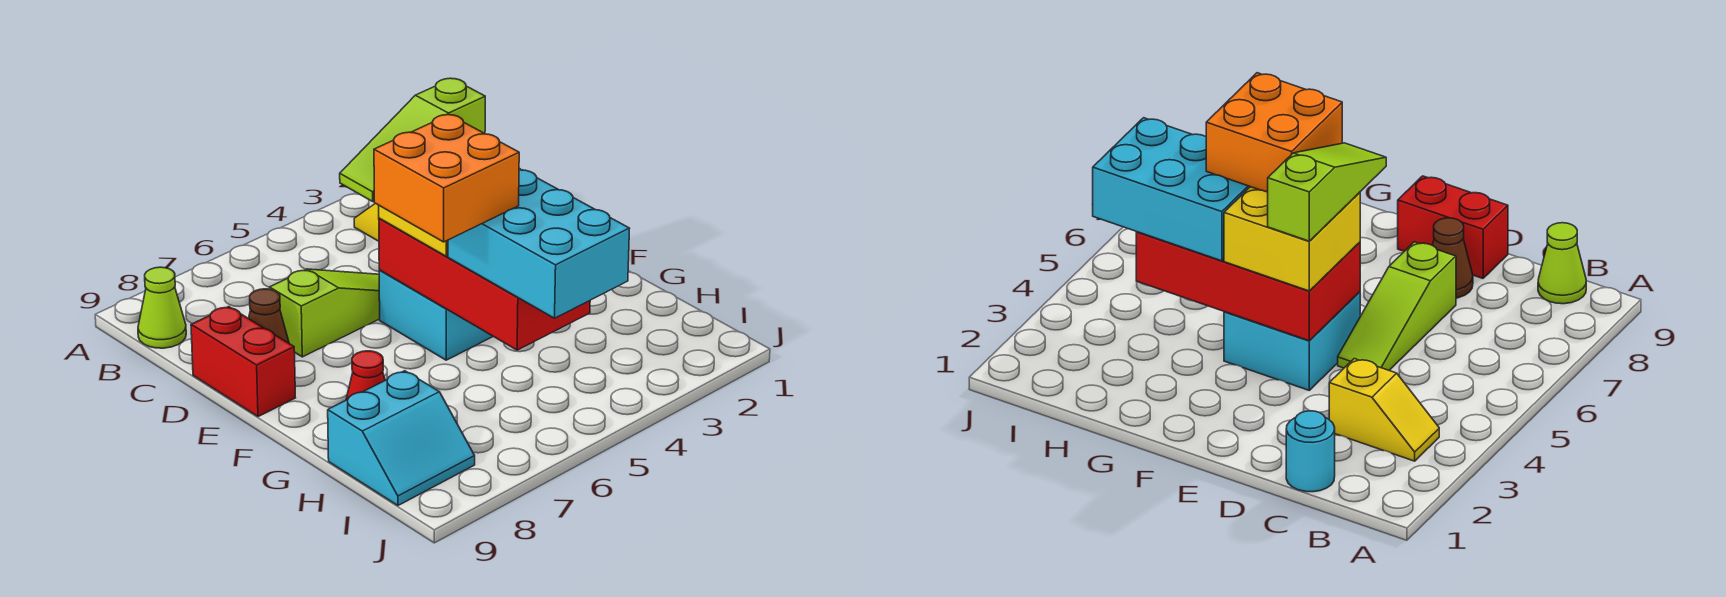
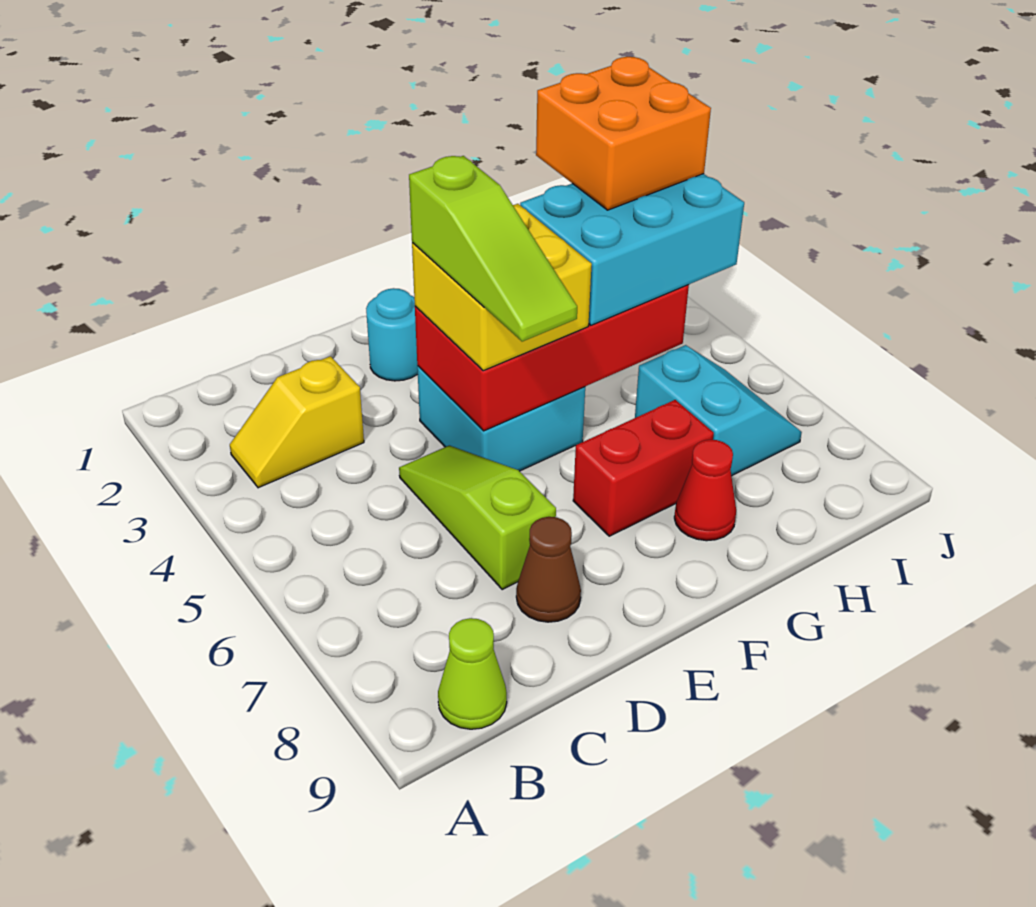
cyan round brick C1 level 1 -> cyan round brick E2 level 1
red brick D9:E9 level 1 -> red brick F7:G7 level 1
orange brick F5:G6 level 4 -> orange brick H3:I4 level 4
cyan slope H8:I9 level 1 top H -> cyan slope H6:I7 level 1 top H

